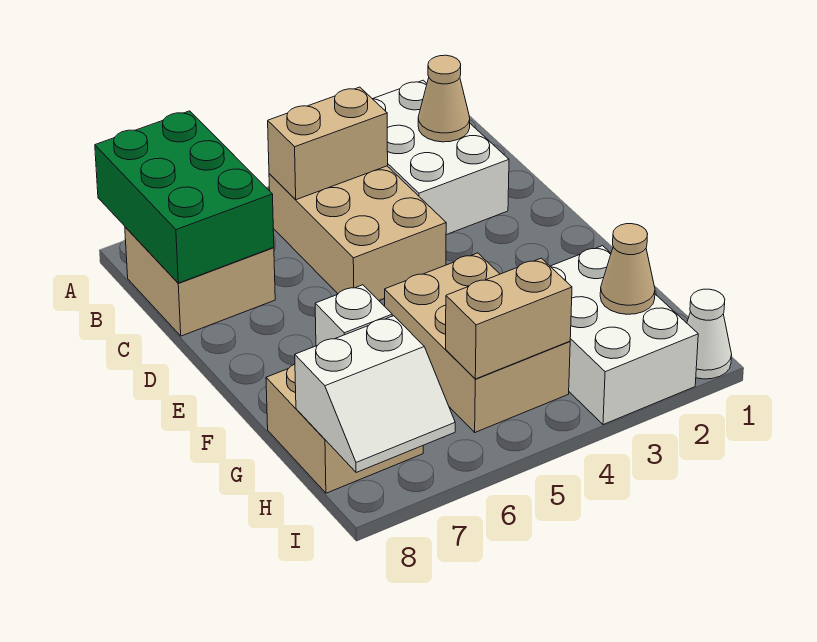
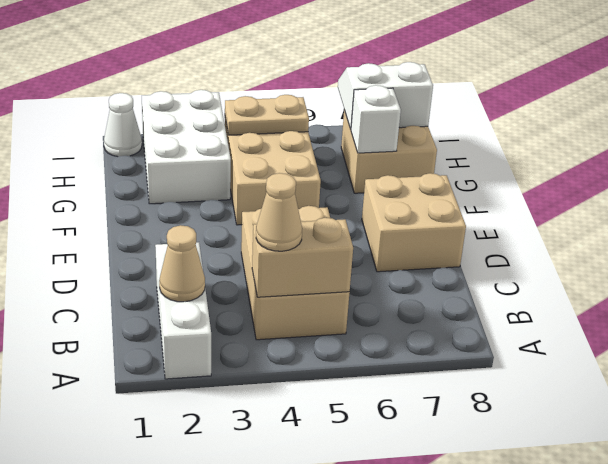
white brick A2:C3 level 1 -> white brick A2:C2 level 1
green brick A7:C8 level 2 -> none
tan brick B7:C8 level 1 -> tan brick D7:E8 level 1
tan cone H2 level 2 -> tan cone B4 level 3
tan brick H4:H5 level 2 -> tan plate H4:H5 level 2

